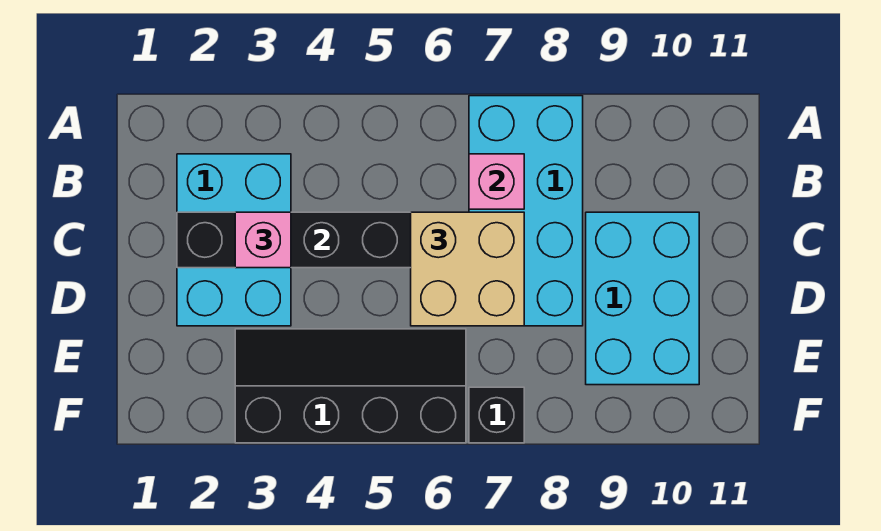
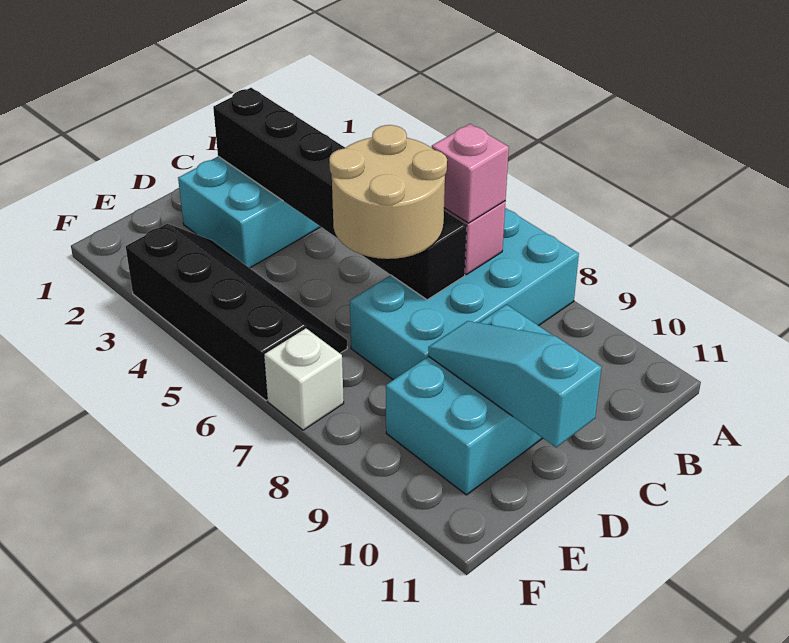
pink brick C3 level 3 -> pink brick B7 level 3
tan brick C6:D7 level 3 -> tan round brick C6:D7 level 3
none -> cyan slope D9:D11 level 2 top 11
black brick F7 level 1 -> white brick F7 level 1

